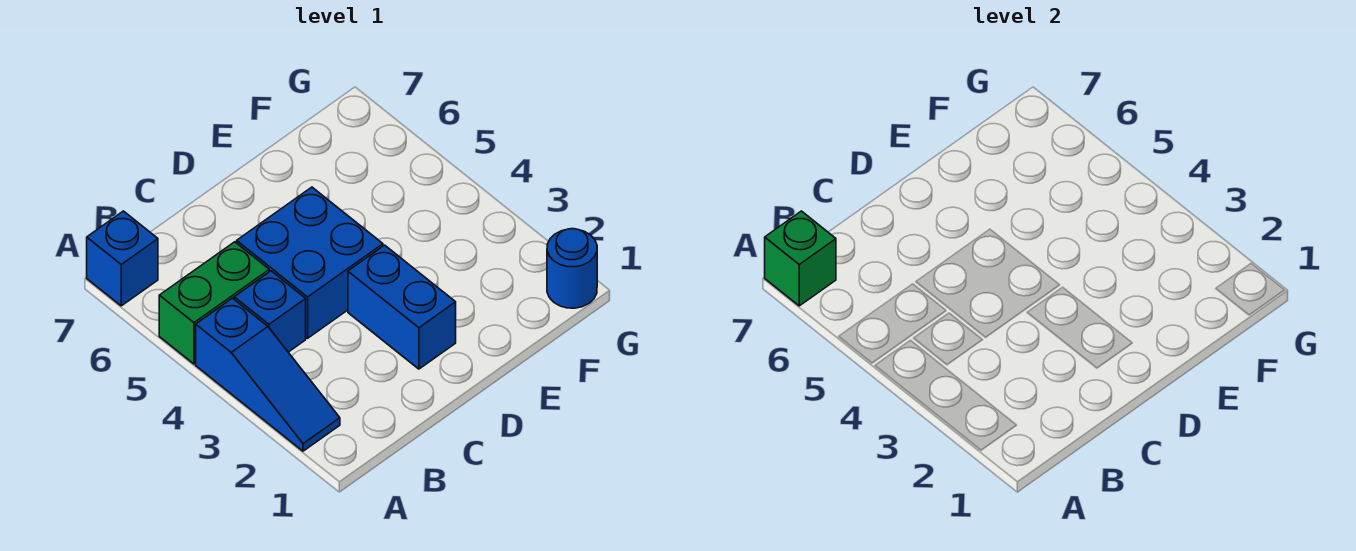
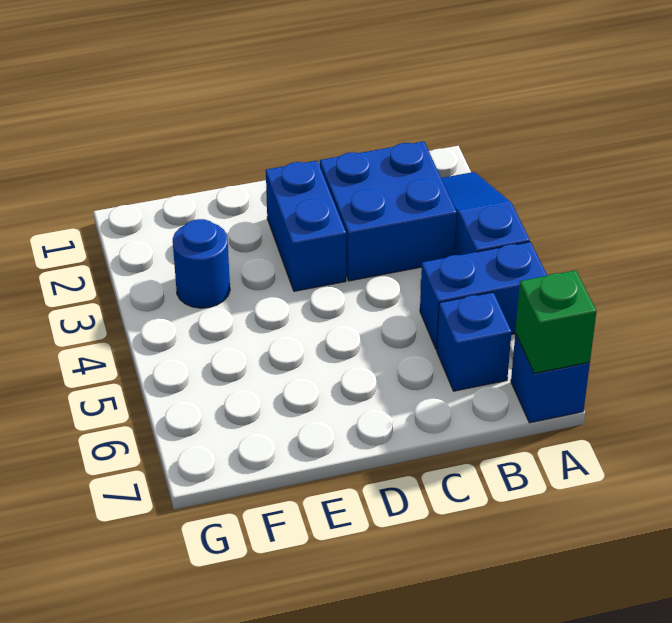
green brick A5:B5 level 1 -> blue brick A5:B5 level 1
blue brick B4 level 1 -> blue brick B6 level 1
blue brick C4:D5 level 1 -> blue brick B2:C3 level 1
blue round brick G1 level 1 -> blue round brick F3 level 1

